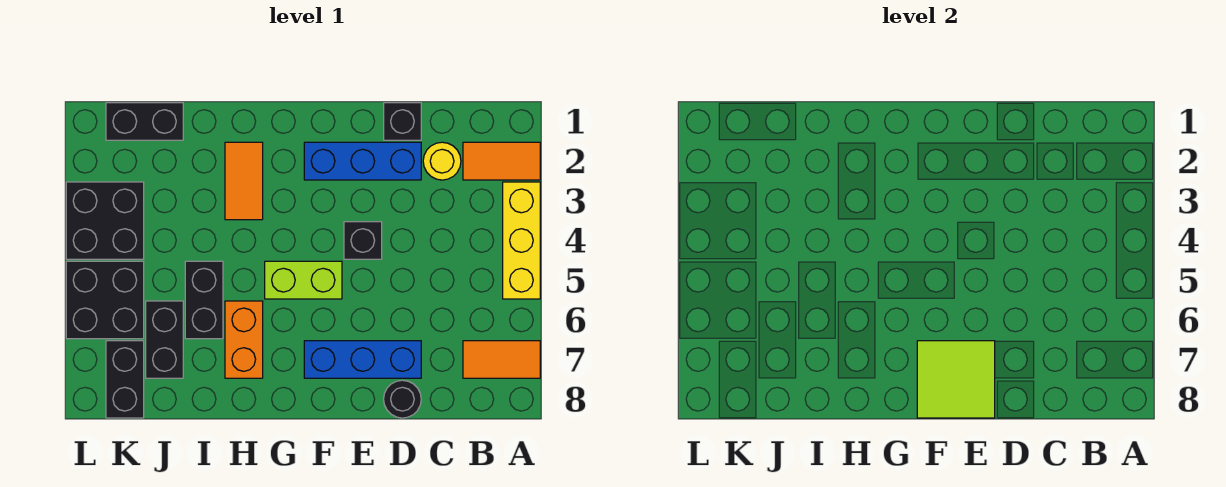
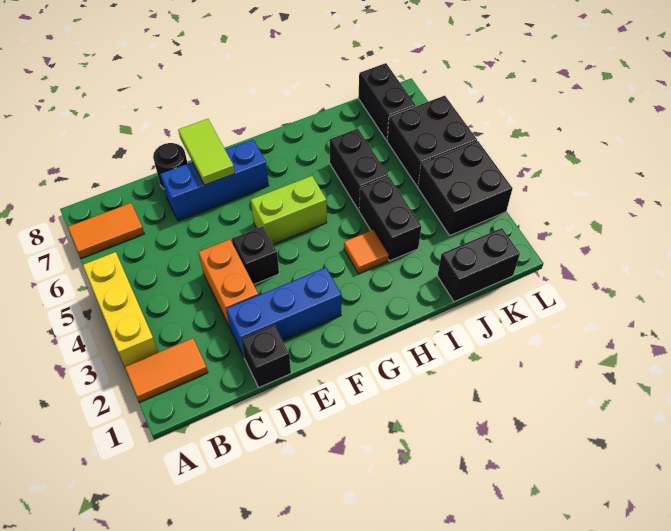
yellow round brick C2 level 1 -> none
lime tile E7:F8 level 2 -> lime tile E7:E8 level 2
orange tile H2:H3 level 1 -> orange tile H3 level 1
orange brick H6:H7 level 1 -> orange brick D3:D4 level 1
black brick J6:J7 level 1 -> black brick I3:I4 level 1

